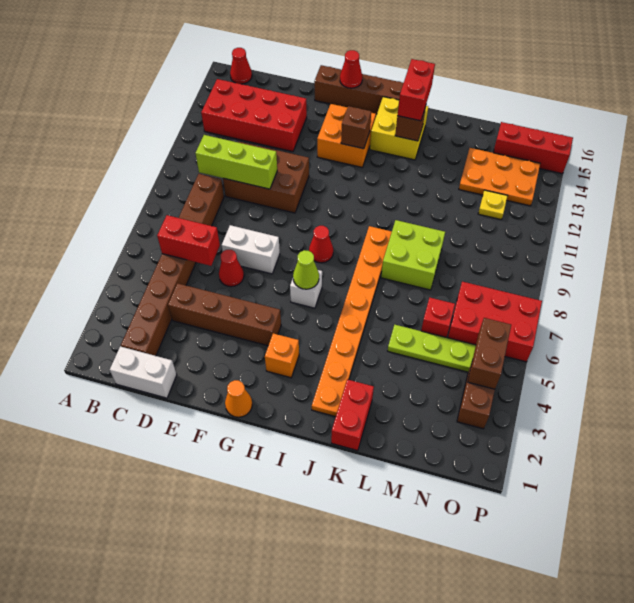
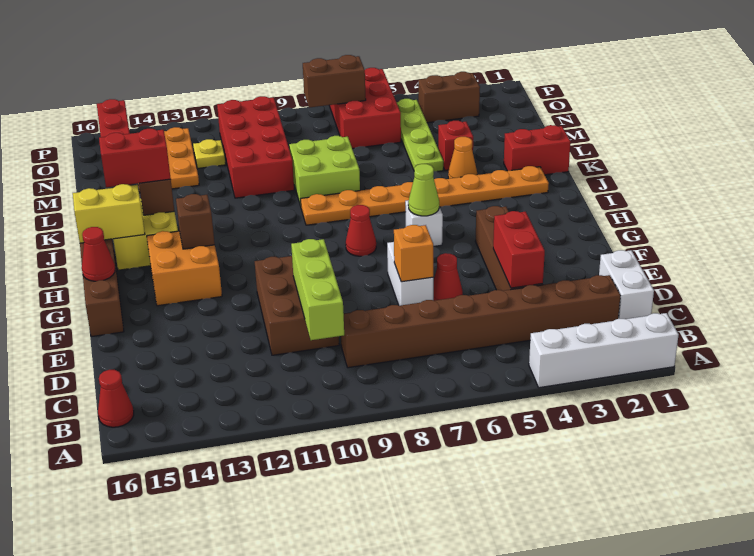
none -> white brick A1:A4 level 1
red brick B13:E14 level 1 -> red brick L10:O11 level 1
red brick C6:D6 level 2 -> red brick D4:E4 level 2
orange cone G1 level 1 -> orange cone K4 level 1
orange brick H3 level 1 -> orange brick E7 level 2
none -> yellow brick I15:I16 level 2
red brick M6 level 1 -> red brick L4 level 1
brown brick O4:O5 level 2 -> brown brick O7:O8 level 2

